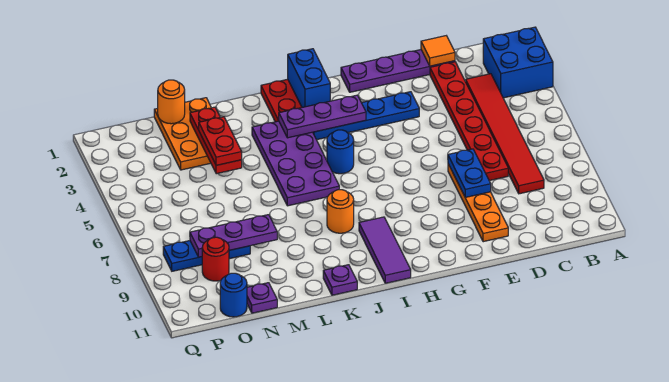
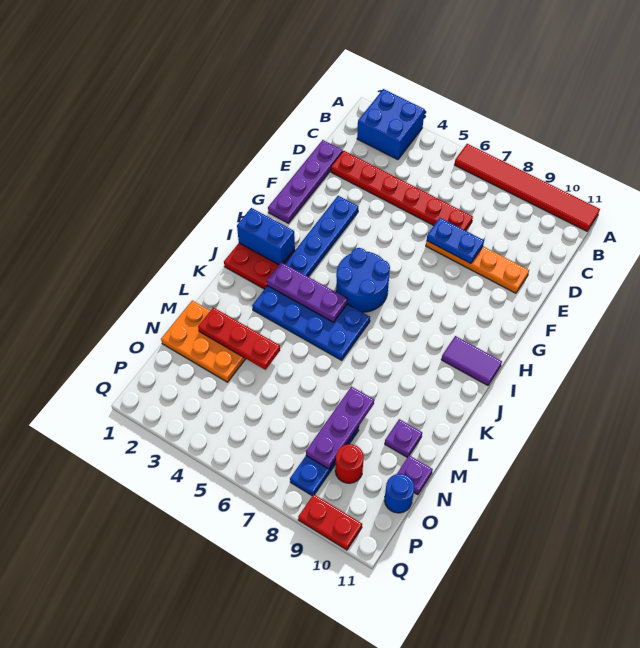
red tile C3:C8 level 1 -> red tile A6:A11 level 1
orange tile D1 level 2 -> none
purple plate H3:J3 level 2 -> purple plate J3:J5 level 2
blue round brick I5 level 1 -> blue round brick H5:I6 level 1
purple tile I9:I11 level 1 -> purple tile I10:I11 level 1
purple plate J3:K6 level 1 -> blue plate J3:K6 level 1
orange round brick J8 level 1 -> none
purple plate K11 level 1 -> purple plate M10 level 1
red plate M3:M4 level 3 -> red plate Q9:Q10 level 1
orange round brick N1 level 2 -> none

